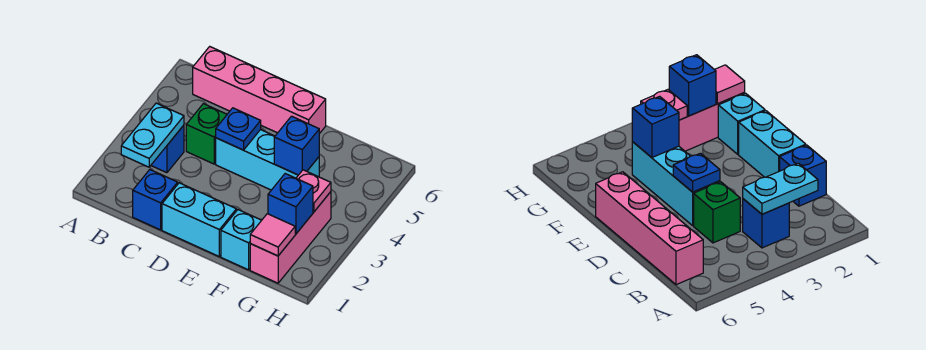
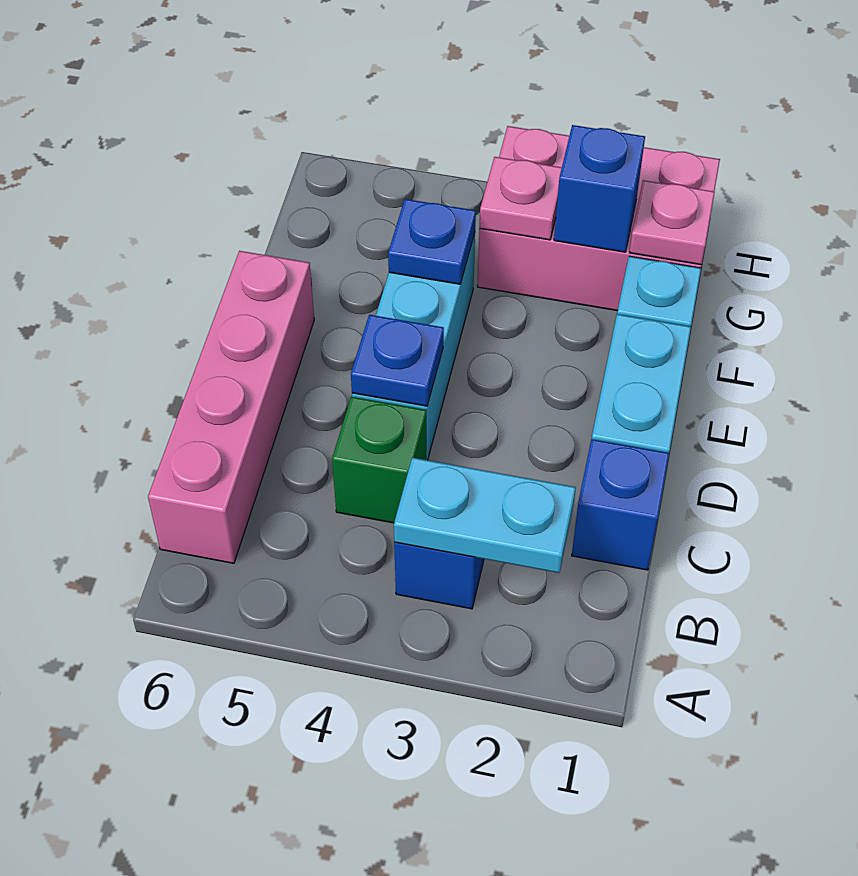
blue brick F4 level 2 -> blue plate F4 level 2
pink brick G1:G3 level 1 -> pink brick G1:H3 level 1
pink tile G1 level 2 -> pink plate G1 level 2

